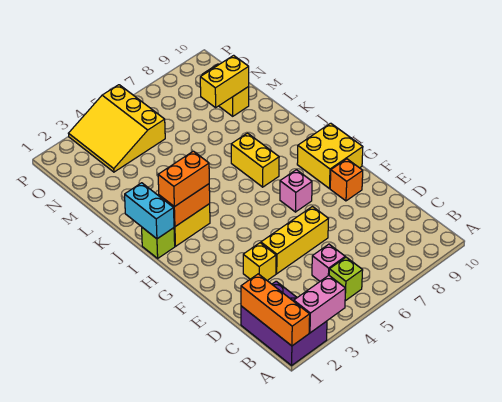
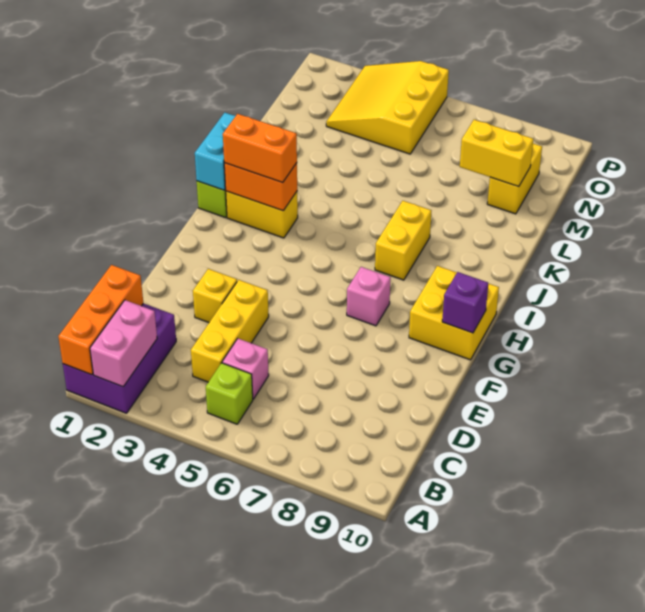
pink brick A2:A3 level 2 -> pink brick A2:B2 level 2
yellow brick E4:E6 level 1 -> yellow brick C4:E4 level 1
orange brick F9 level 1 -> none
none -> purple brick G10 level 2

